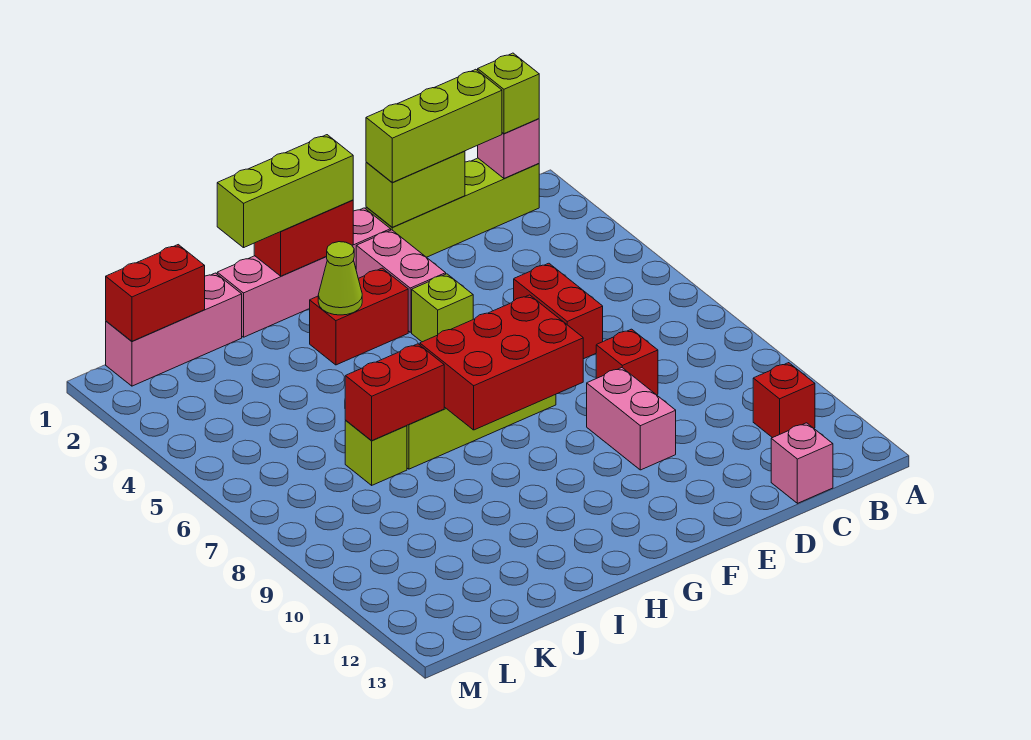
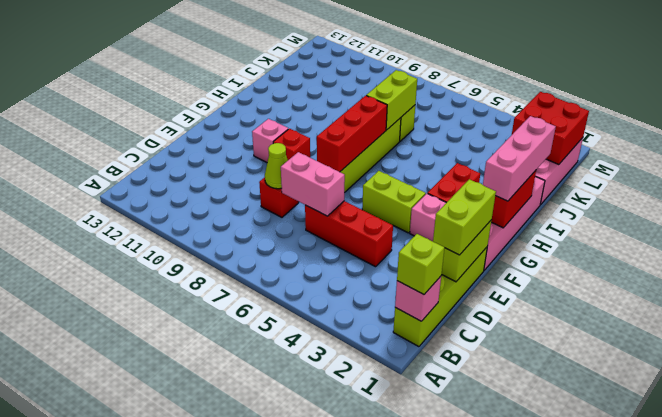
red brick B11 level 1 -> red brick F9 level 1
lime brick C1:E1 level 3 -> lime brick D1:E1 level 3
pink brick C13 level 1 -> pink brick F10 level 1
red brick D5:D6 level 1 -> red brick D4:D6 level 1
pink brick E9:E10 level 1 -> pink brick D6:D7 level 2
lime brick F4 level 1 -> lime brick F4:F5 level 1
red brick F7:H8 level 2 -> red brick F7:H7 level 2
lime brick G1:I1 level 3 -> pink brick G1:I1 level 3
lime cone H3 level 2 -> lime cone D8 level 2
red brick I7:J7 level 2 -> lime brick I7:J7 level 2
red brick K1:L1 level 2 -> red brick K1:L2 level 2

